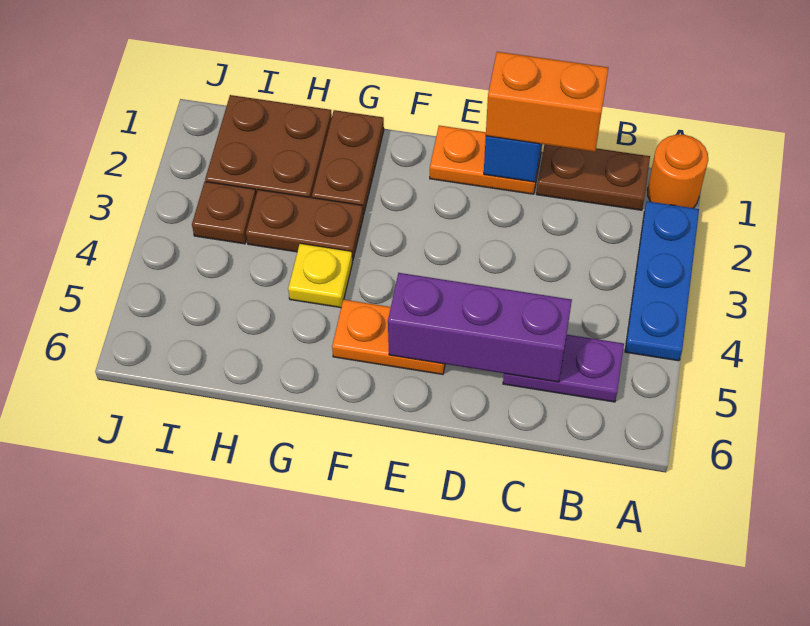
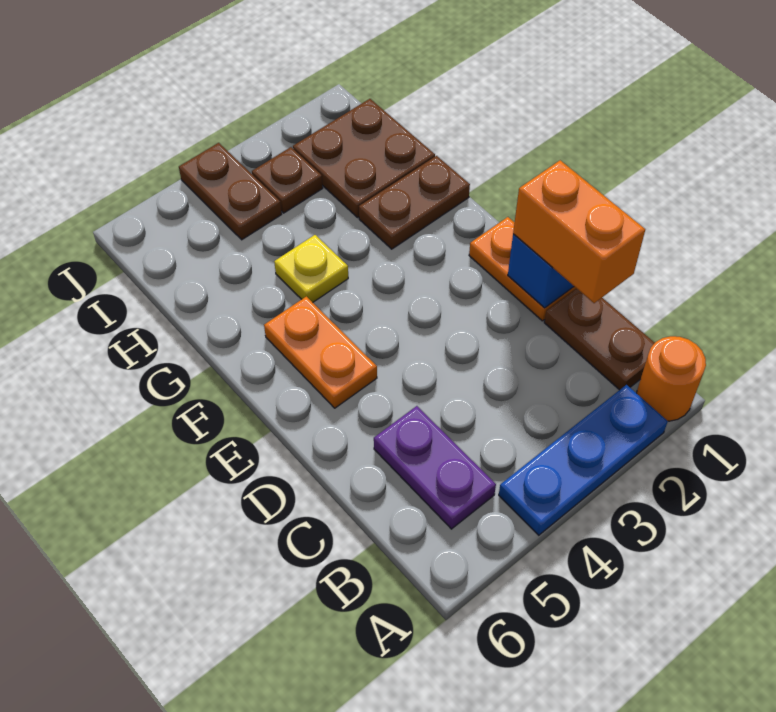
purple brick C5:E5 level 2 -> none
brown plate G3:H3 level 1 -> brown plate I4:J4 level 1

